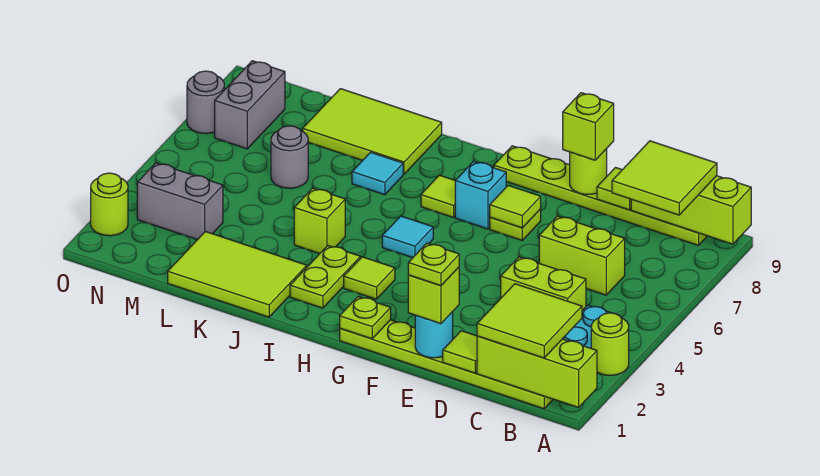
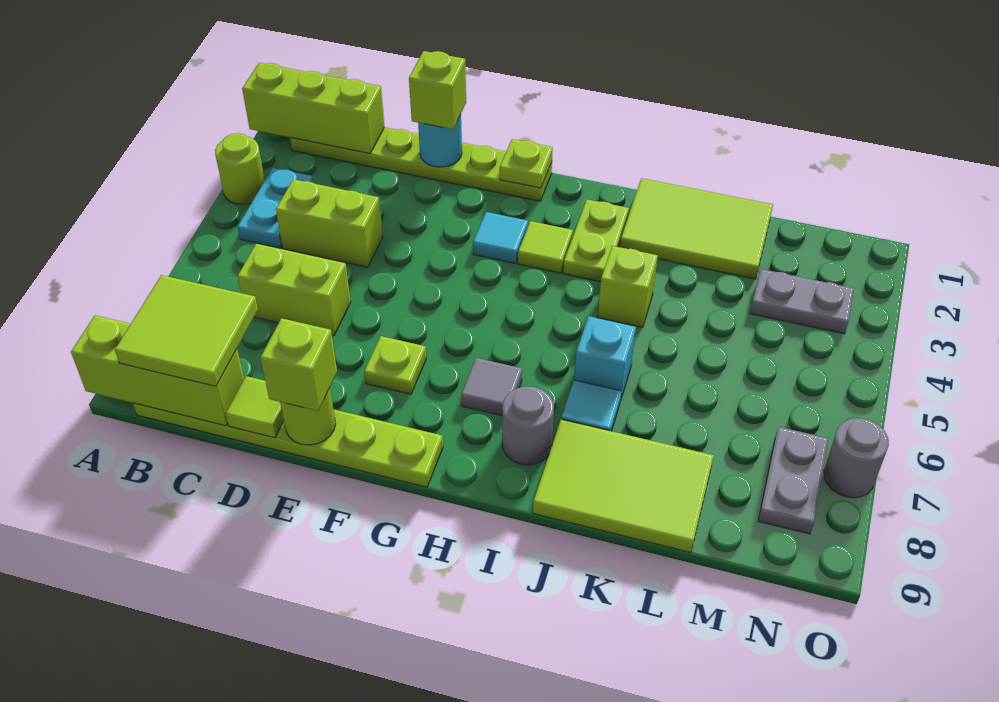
lime tile B1:C2 level 3 -> none
lime tile D1 level 2 -> none
lime plate E1 level 4 -> none
lime tile F7 level 2 -> none
cyan brick G7 level 1 -> cyan brick J6 level 1
cyan tile H5 level 1 -> cyan tile G3 level 1
lime tile H7 level 1 -> grey tile H7 level 1
grey round brick L6 level 1 -> grey round brick I8 level 1
grey brick M3:N3 level 1 -> grey plate M3:N3 level 1
grey brick N7:N8 level 1 -> grey plate N7:N8 level 1
lime round brick O2 level 1 -> none

